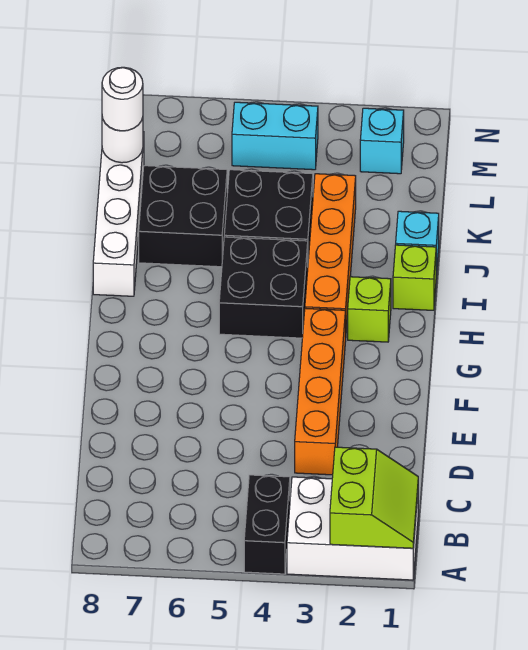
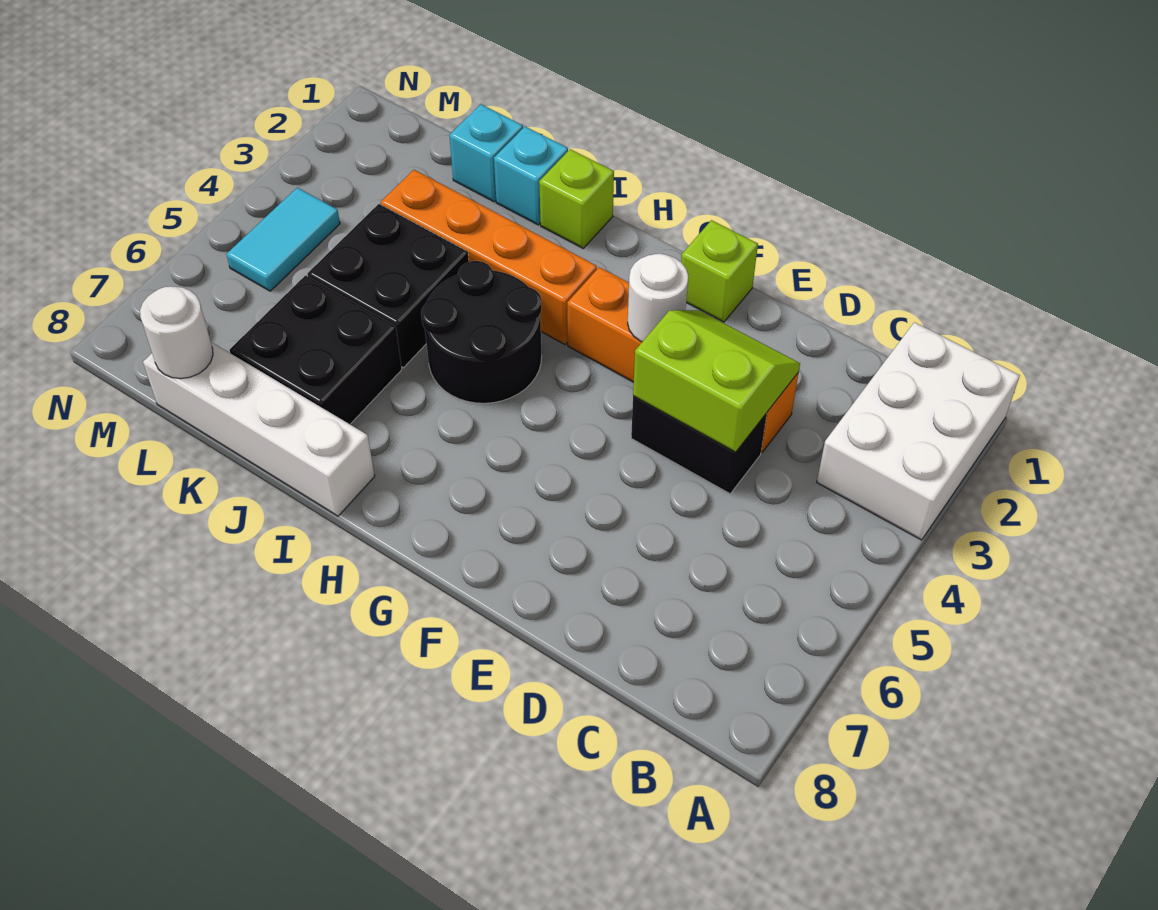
lime slope A1:B2 level 2 top 2 -> lime slope D3:E4 level 2 top 4
black brick A4:B4 level 1 -> black brick D4:E4 level 1
lime brick H2 level 1 -> lime brick F1 level 1
black brick H4:I5 level 1 -> black round brick H4:I5 level 1
white round brick L8 level 3 -> white round brick F3 level 2
cyan brick M2 level 1 -> cyan brick K1 level 1
cyan brick M4:M5 level 1 -> cyan tile M4:M5 level 1

